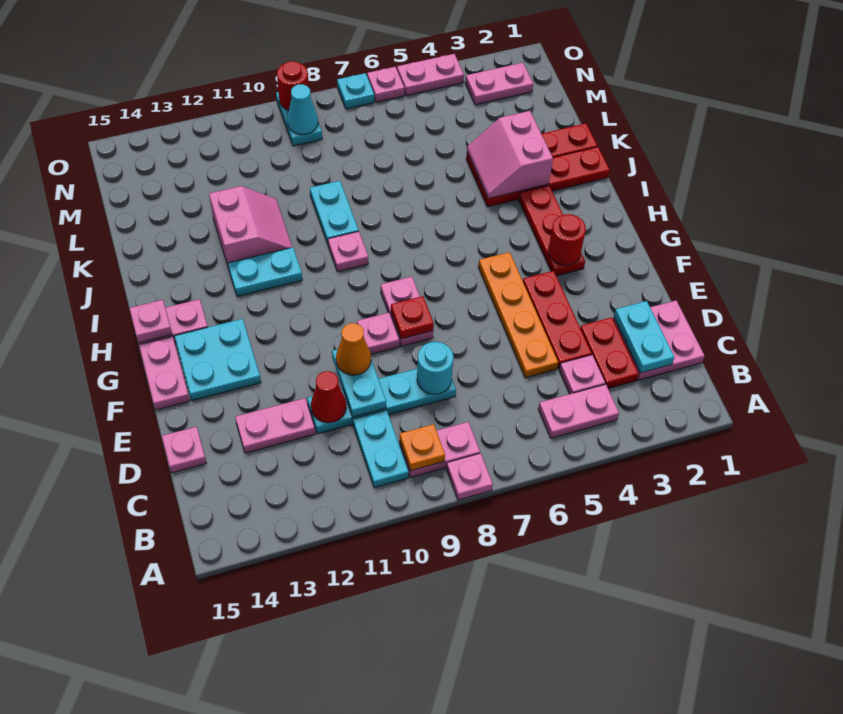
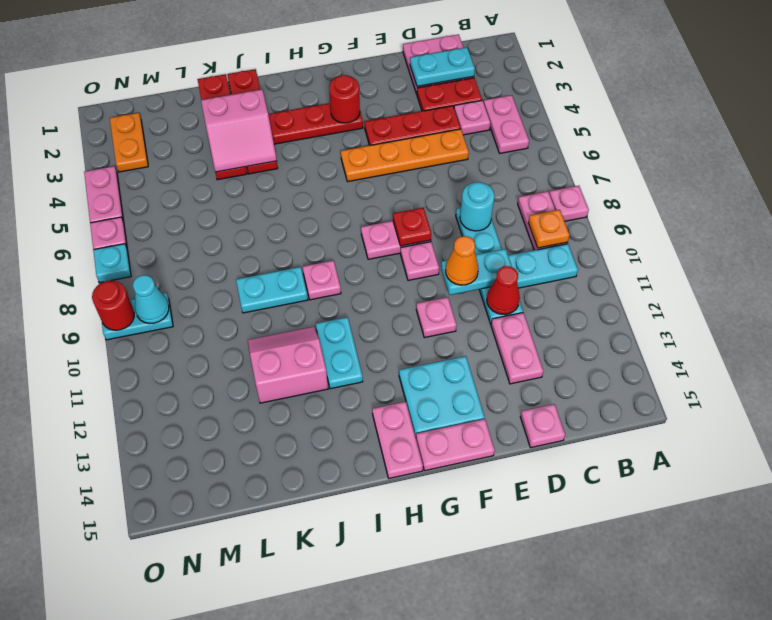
pink plate H15 level 2 -> pink plate F11 level 1
pink plate N2:N3 level 1 -> orange plate N2:N3 level 1

